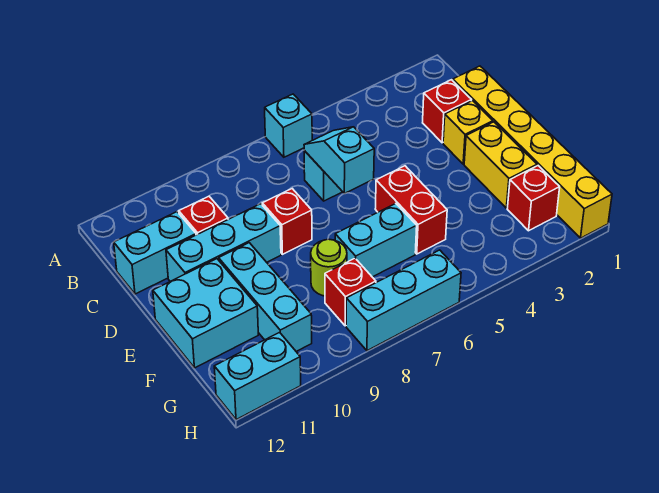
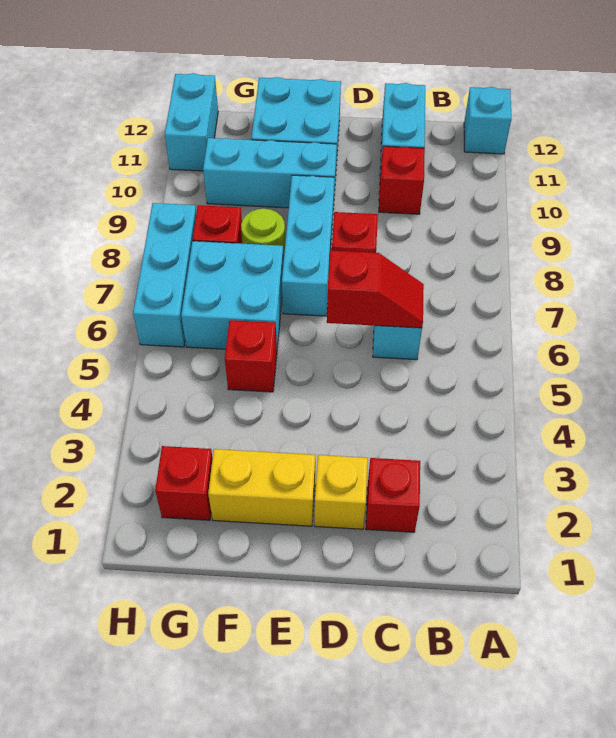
cyan brick A6 level 1 -> cyan brick A12 level 1
yellow brick C1:H1 level 1 -> none
cyan slope C6:D6 level 2 top D -> red slope C6:D6 level 2 top D
cyan brick D9:D11 level 1 -> cyan brick E7:E9 level 1
red brick E5:F5 level 1 -> red brick F5 level 1
cyan brick F6:F7 level 1 -> cyan brick F6:G7 level 1

